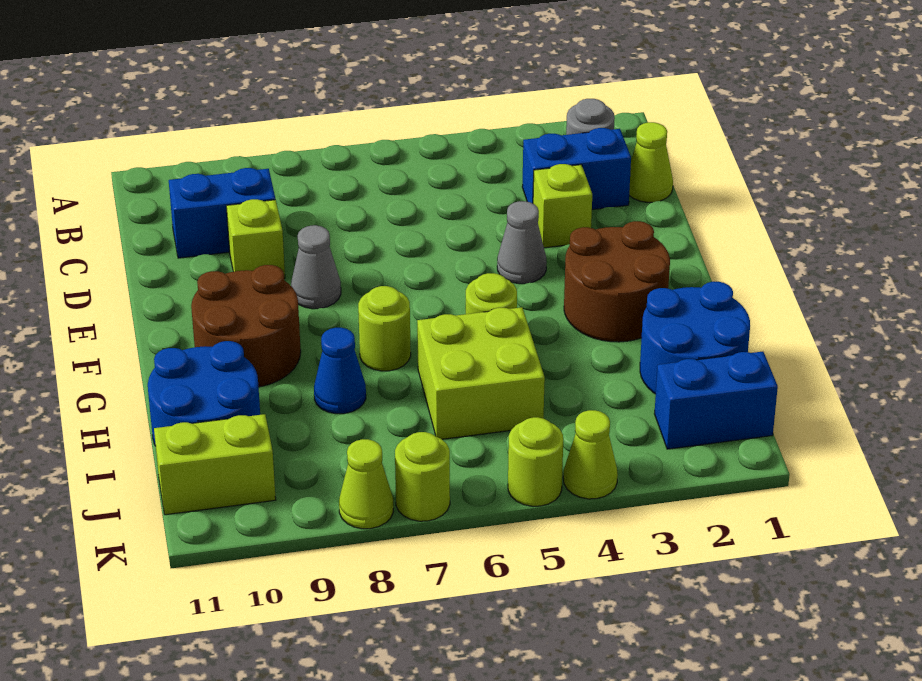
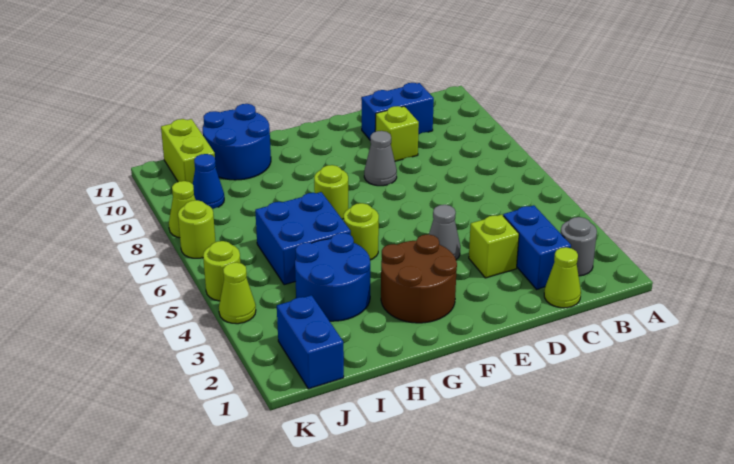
blue brick C9:C10 level 1 -> blue brick C10:D10 level 1
brown round brick F9:G10 level 1 -> none
blue round brick H1:I2 level 1 -> blue round brick H3:I4 level 1
lime brick H5:I6 level 1 -> blue brick H5:I6 level 1
blue cone H8 level 1 -> blue cone J9 level 1

